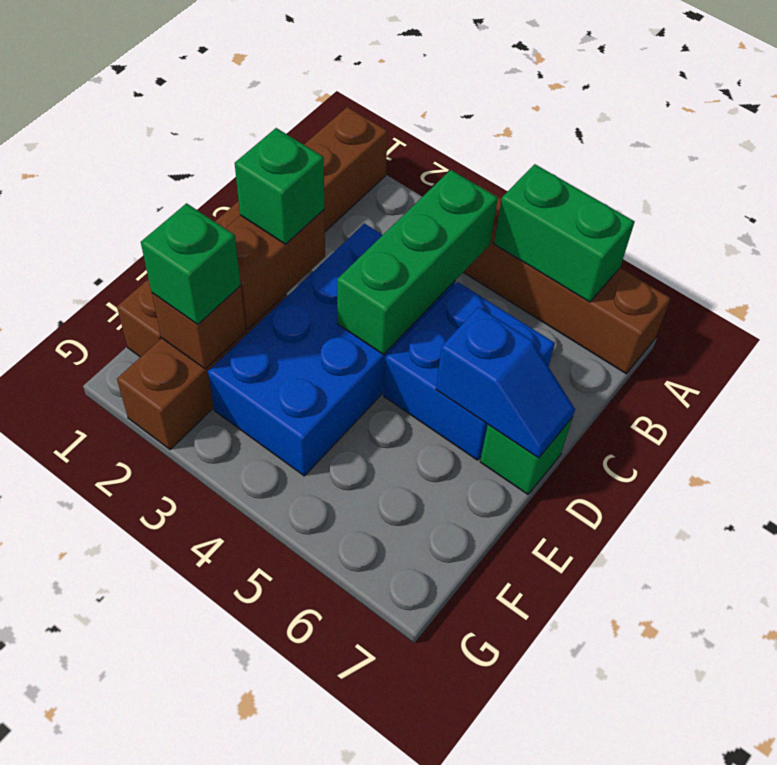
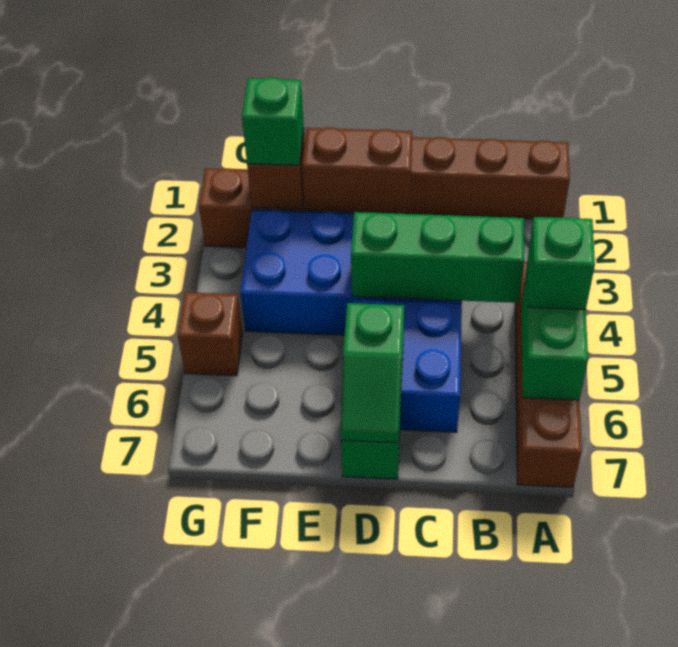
green brick D2 level 3 -> green brick A5 level 3
blue slope D6:D7 level 2 top 6 -> green slope D6:D7 level 2 top 6
none -> brown brick G5 level 1

